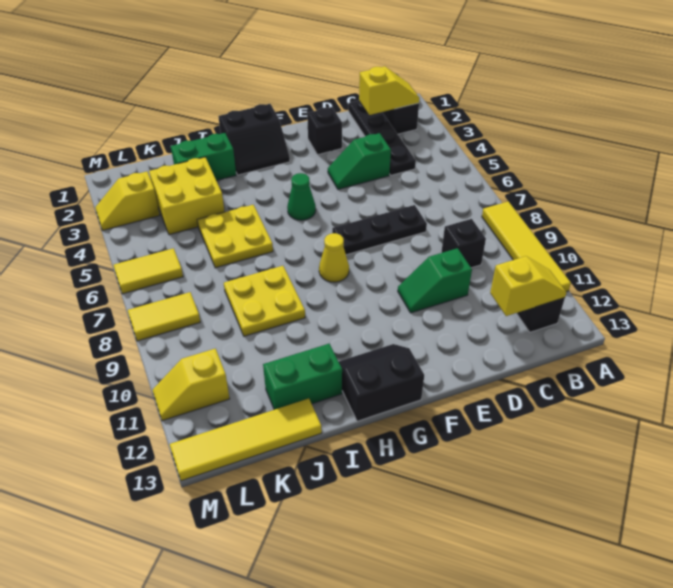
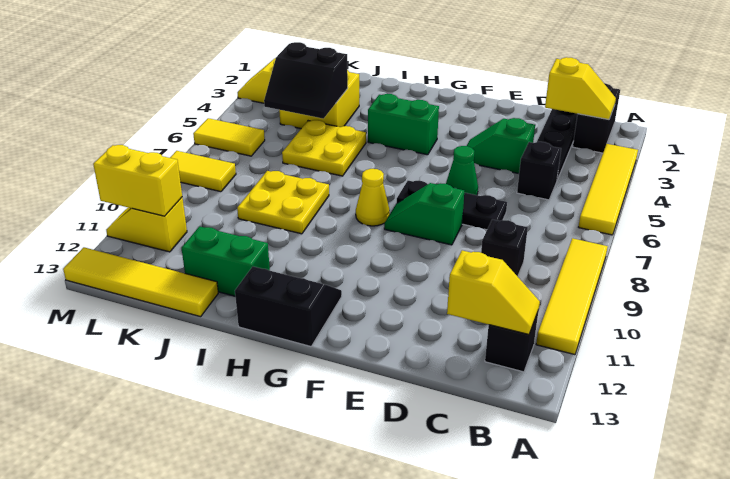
none -> yellow tile A3:A6 level 1
green slope D10:E10 level 1 top D -> green slope E8:F8 level 1 top E
black brick E2 level 1 -> black brick C5 level 1
black slope G1:H2 level 1 top 1 -> black slope J4:K5 level 2 top 4
green cone G5 level 1 -> green cone E6 level 1
green brick I2:J2 level 1 -> green brick G4:H4 level 1
none -> yellow brick L11:M11 level 2

